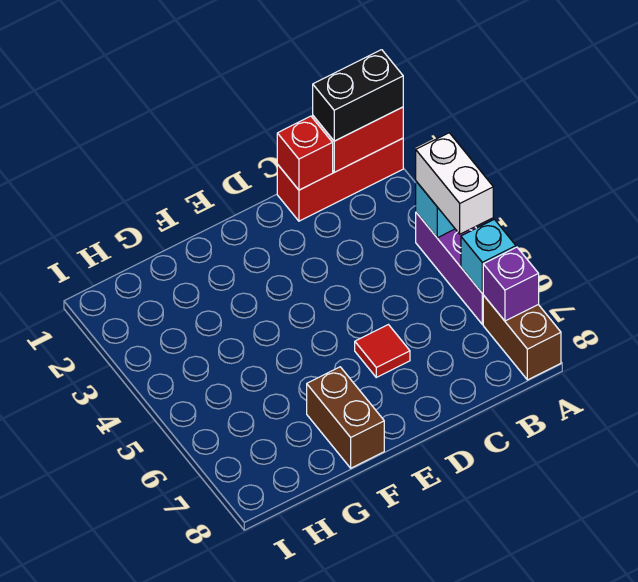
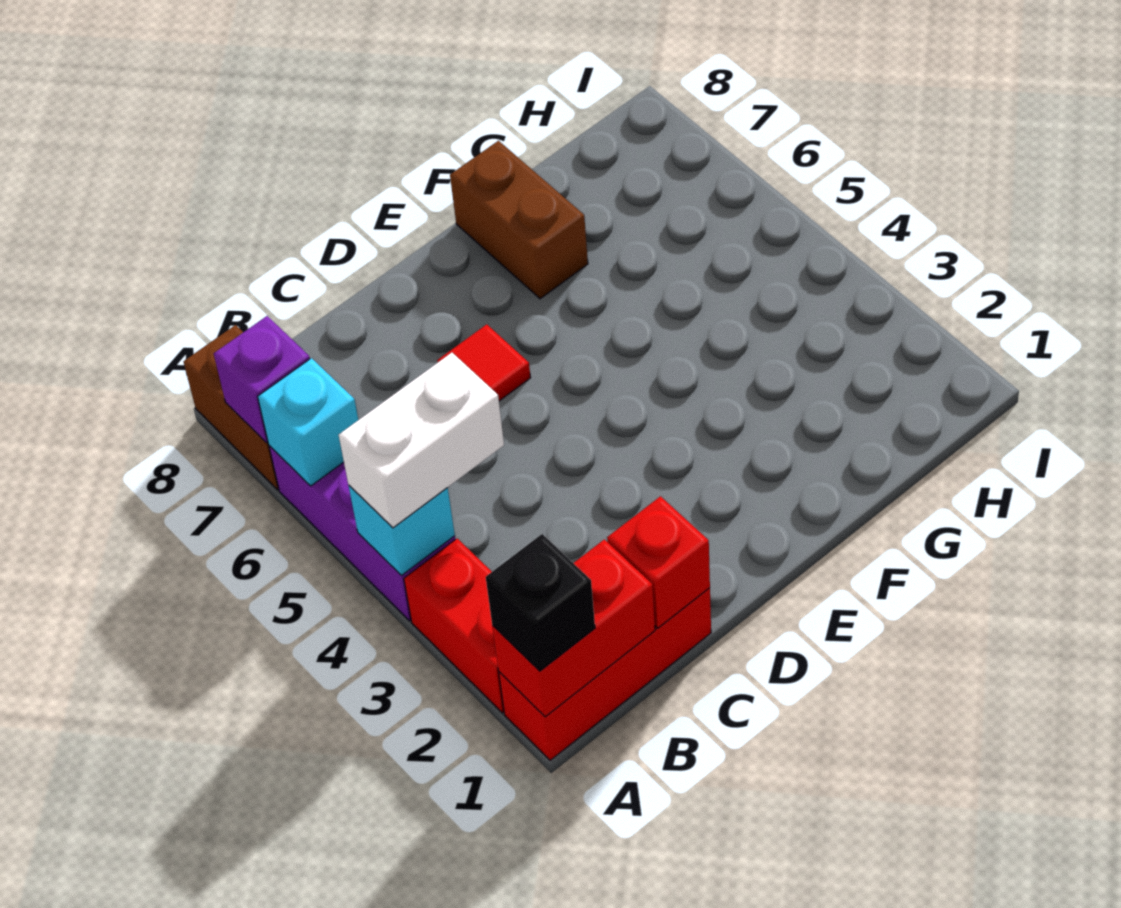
black brick A1:B1 level 3 -> black brick A1 level 3
none -> red brick A2:A3 level 1
white brick A4:A5 level 3 -> white brick A4:B4 level 3

